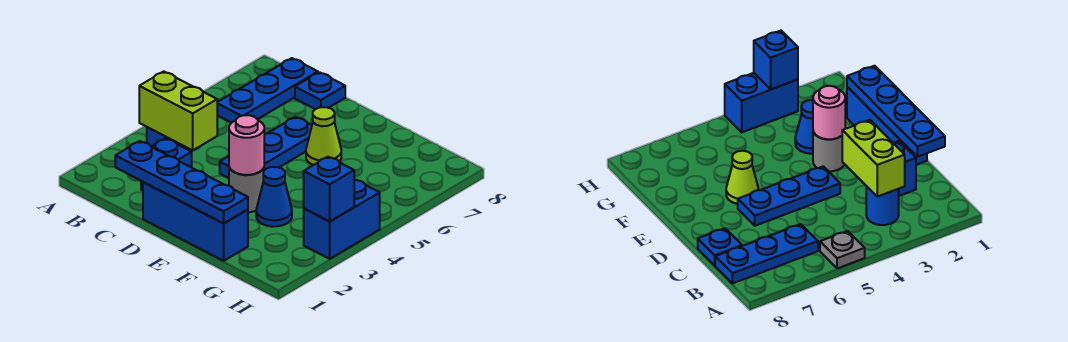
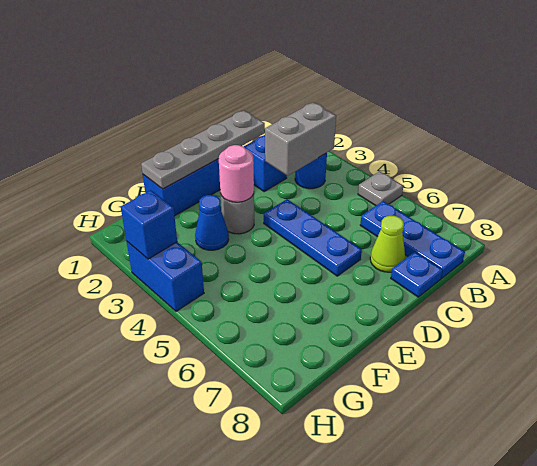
lime brick B3:C3 level 2 -> grey brick B3:C3 level 2
blue plate C1:F1 level 2 -> grey plate C1:F1 level 2
lime cone E6 level 1 -> lime cone C7 level 1

